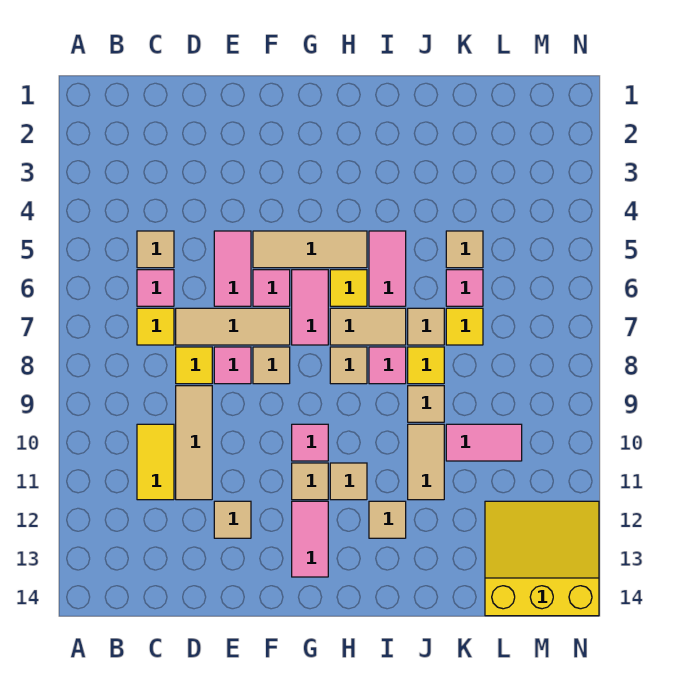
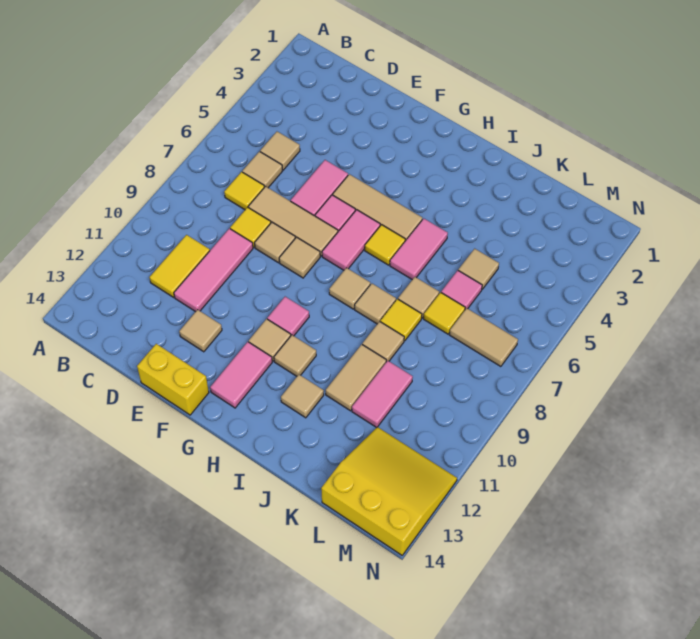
pink tile C6 level 1 -> tan tile C6 level 1
tan tile D9:D11 level 1 -> pink tile D9:D11 level 1
pink tile E8 level 1 -> tan tile E8 level 1
none -> yellow brick E14:F14 level 1
tan tile H7:I7 level 1 -> tan tile L7:M7 level 1
pink tile I8 level 1 -> tan tile I8 level 1
pink tile K10:L10 level 1 -> pink tile K10:K11 level 1

